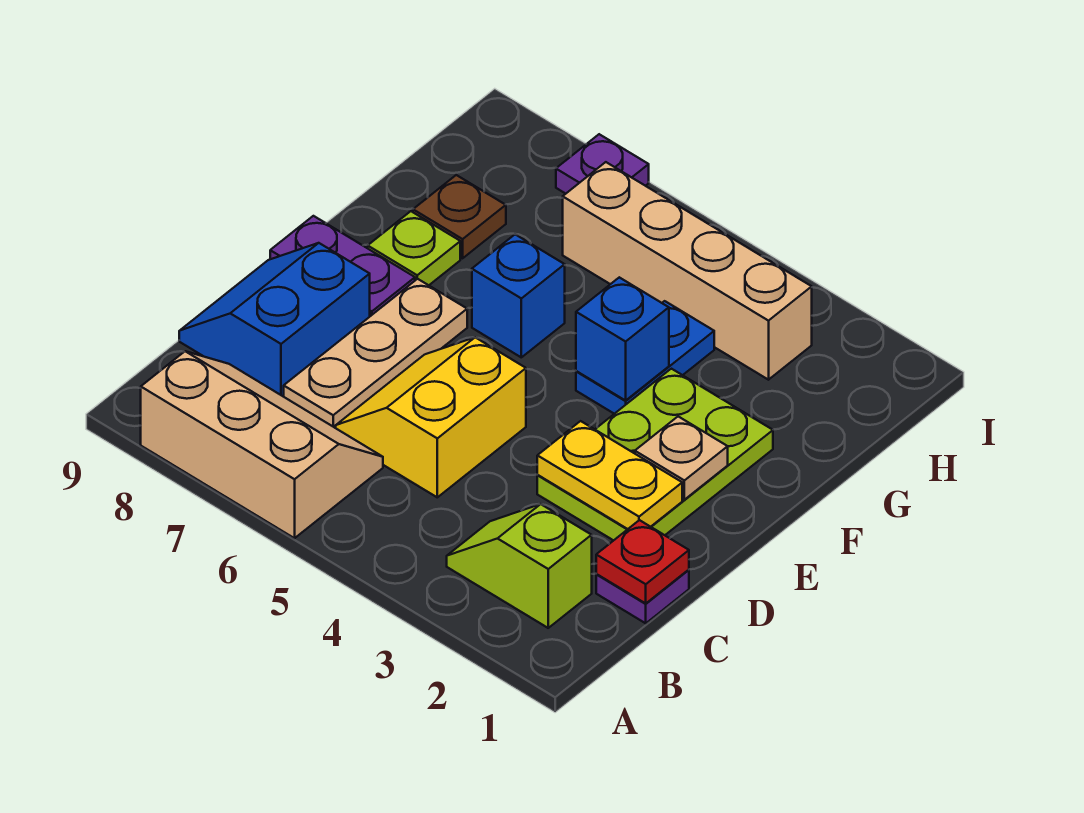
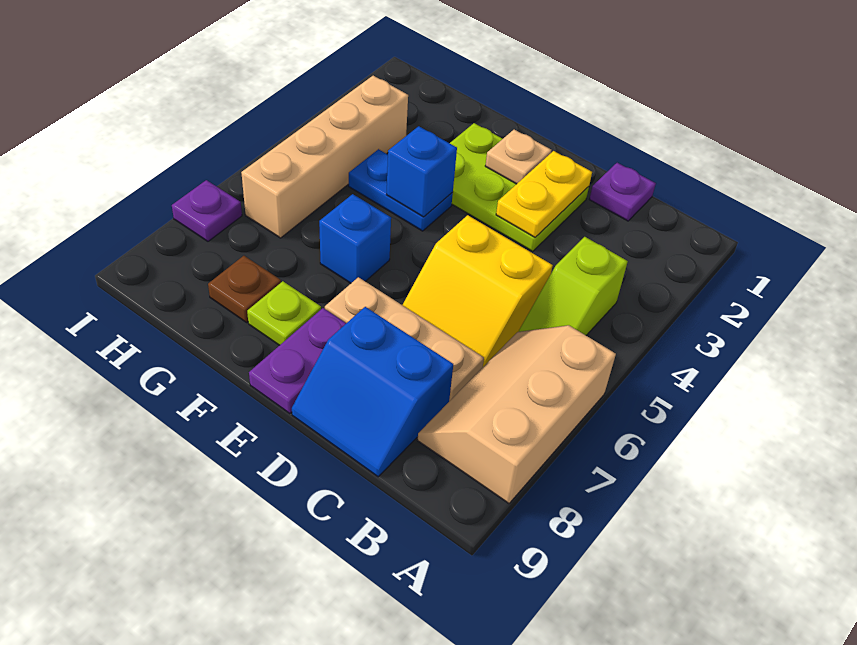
lime slope B2:B3 level 1 top 2 -> lime slope B4:B5 level 1 top 4
red plate C1 level 2 -> none

